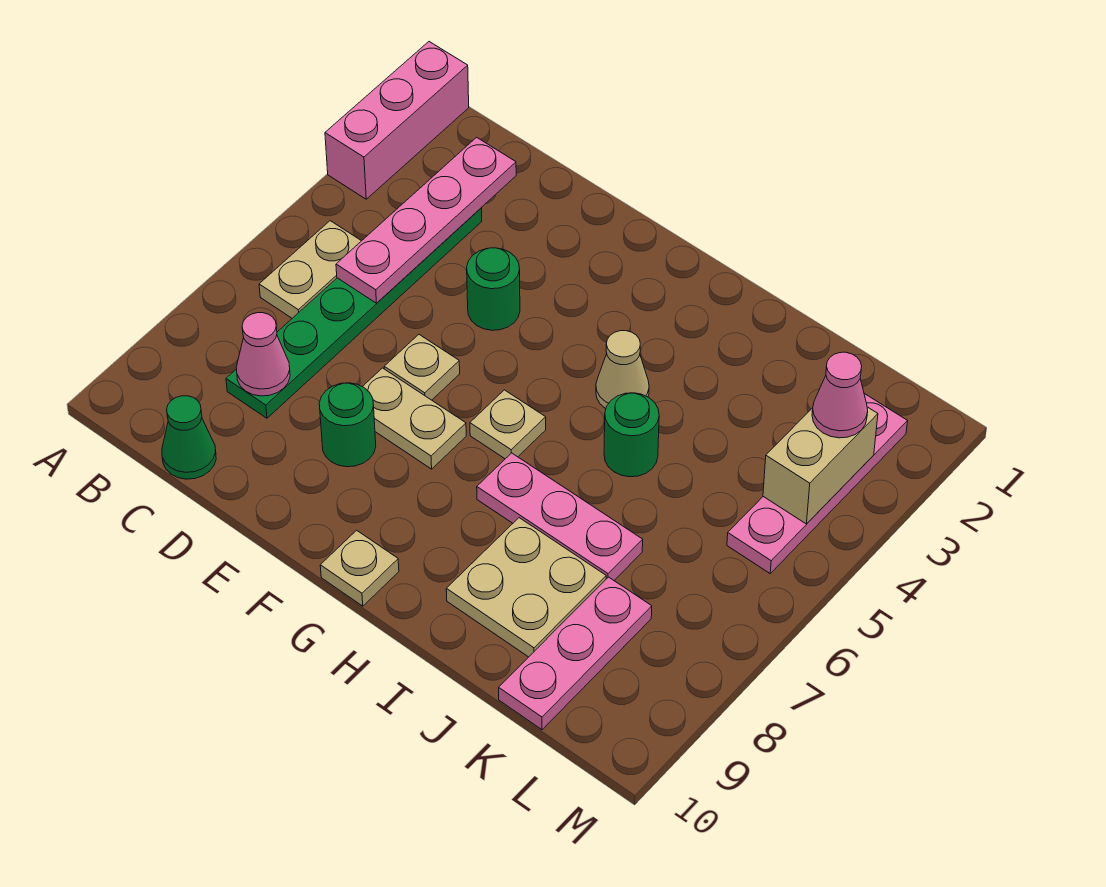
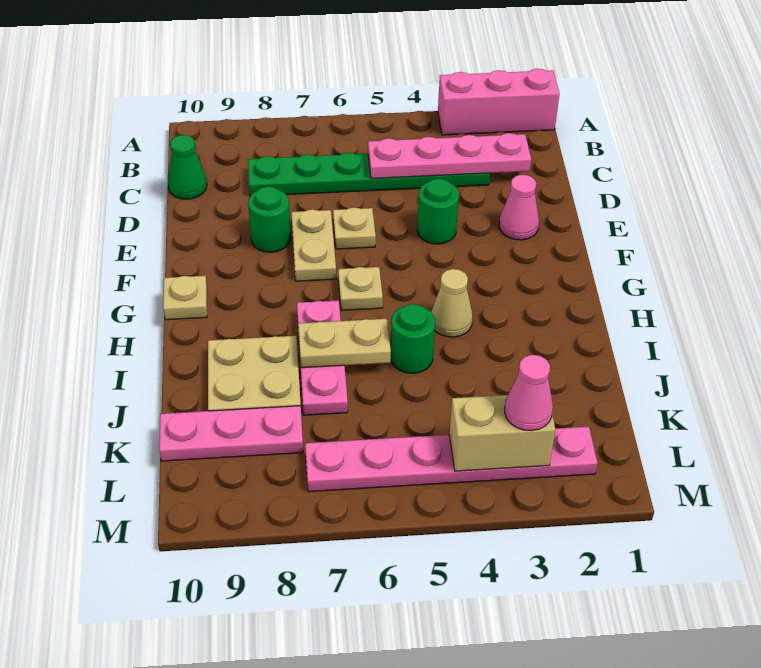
tan plate B5:B6 level 1 -> tan plate I6:I7 level 2
pink cone C8 level 2 -> pink cone E2 level 1
pink plate L2:L5 level 1 -> pink plate L2:L7 level 1

